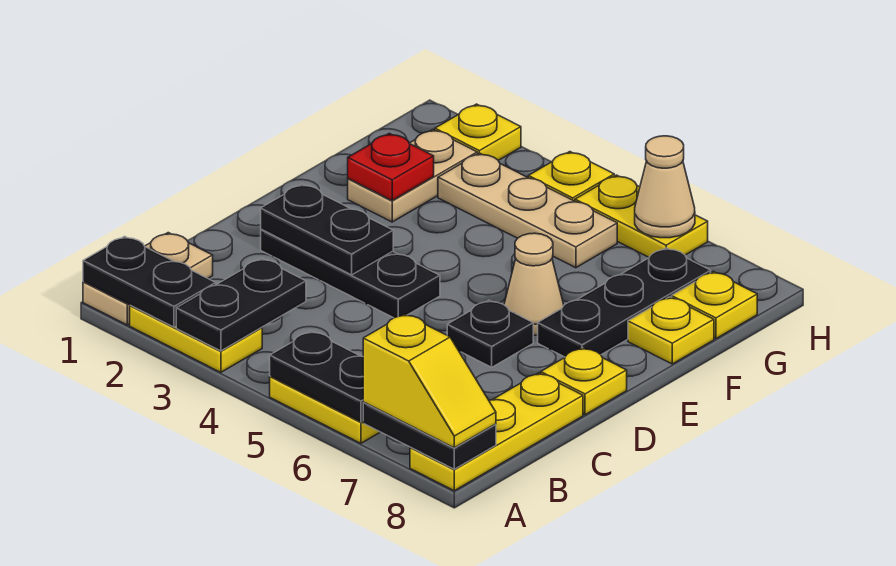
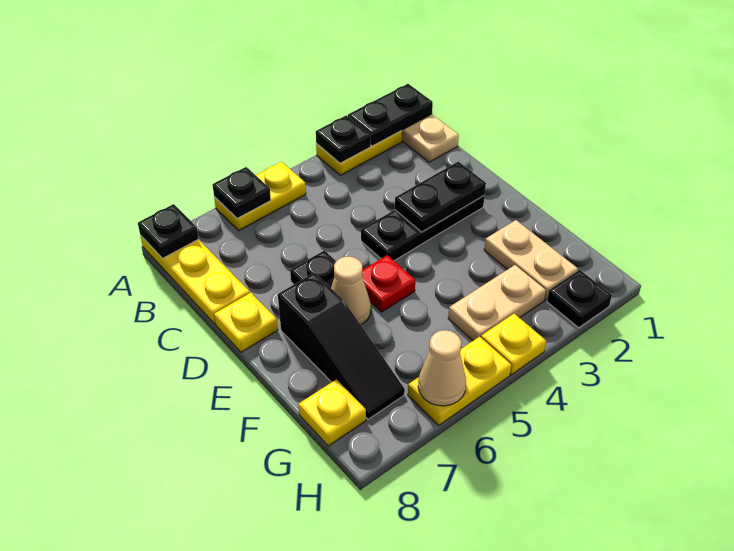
black plate A3:B3 level 2 -> black plate A3 level 2
black plate A5:A6 level 2 -> black plate A6 level 2
black plate A7:A8 level 2 -> black plate A8 level 2
yellow slope A7:A8 level 3 top 7 -> none
black plate E7:G7 level 1 -> black slope E7:G7 level 1 top E
red plate F2 level 2 -> red plate E5 level 1
yellow plate F8 level 1 -> none
tan plate G3:G5 level 1 -> tan plate G3:G4 level 1
yellow plate H2 level 1 -> black plate H2 level 1

